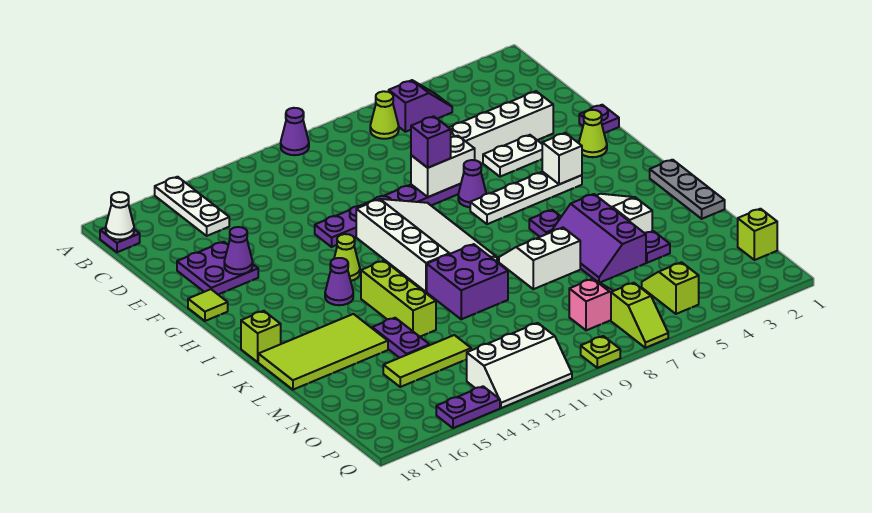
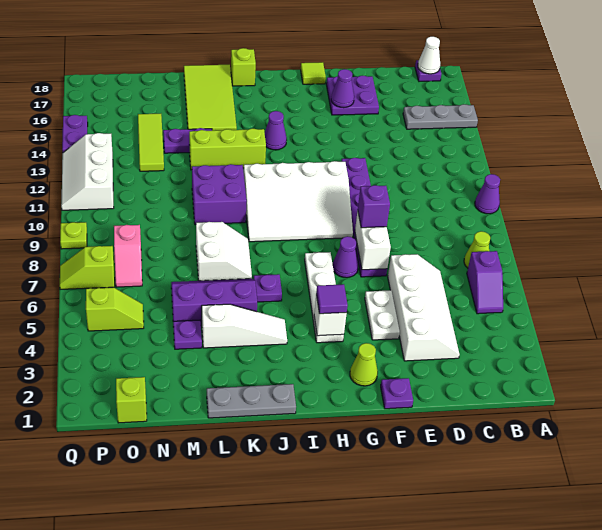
white plate A15:C15 level 1 -> grey plate A15:C15 level 1
none -> purple tile H4 level 3
lime cone H13 level 1 -> none

